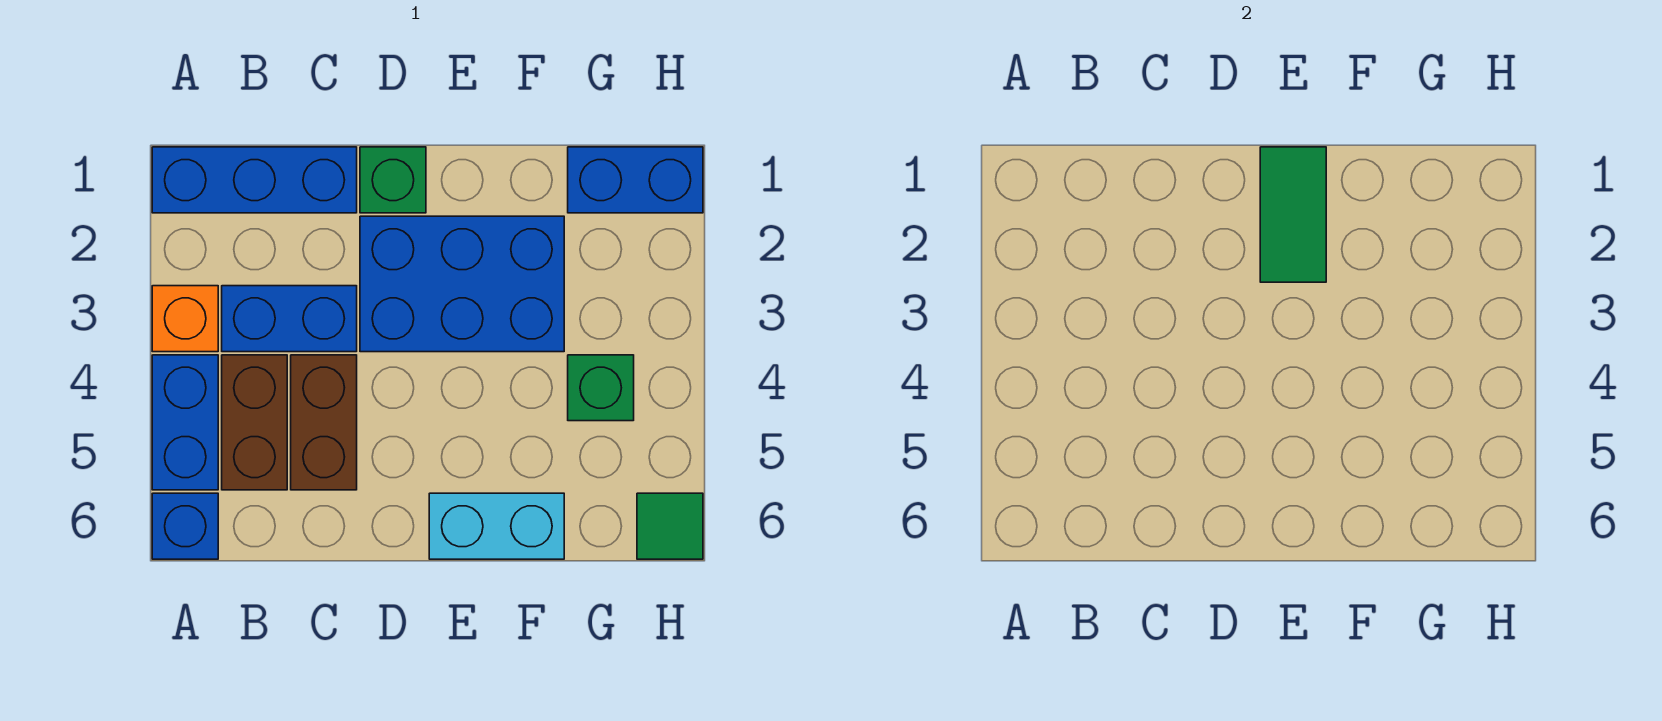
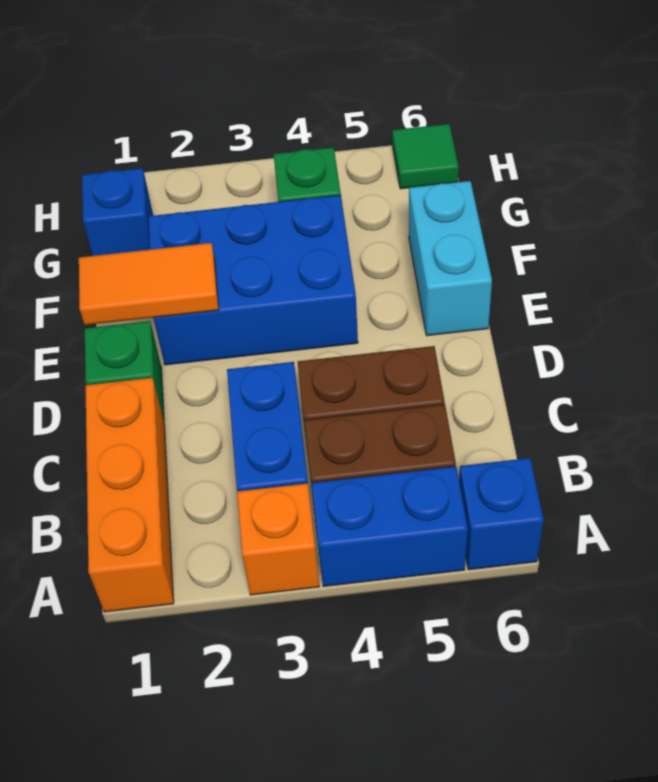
blue brick A1:C1 level 1 -> orange brick A1:C1 level 1
blue brick D2:F3 level 1 -> blue brick E2:F4 level 1
green tile E1:E2 level 2 -> orange tile E1:E2 level 2
blue brick G1:H1 level 1 -> blue brick G1 level 1

